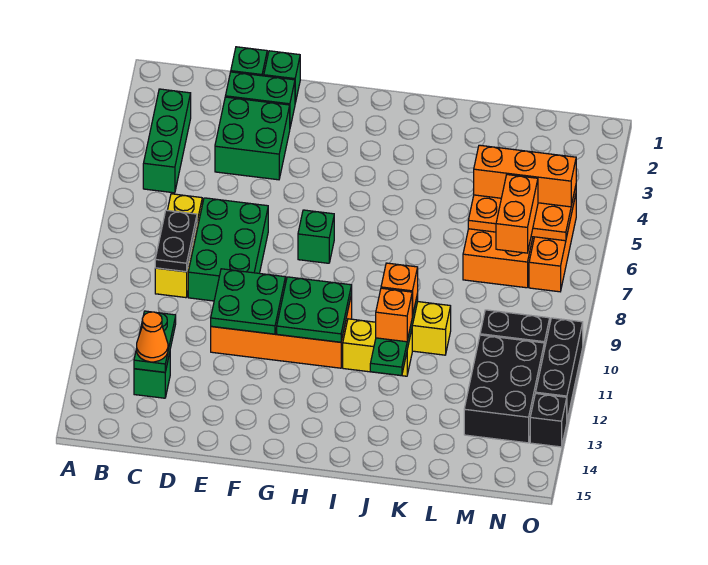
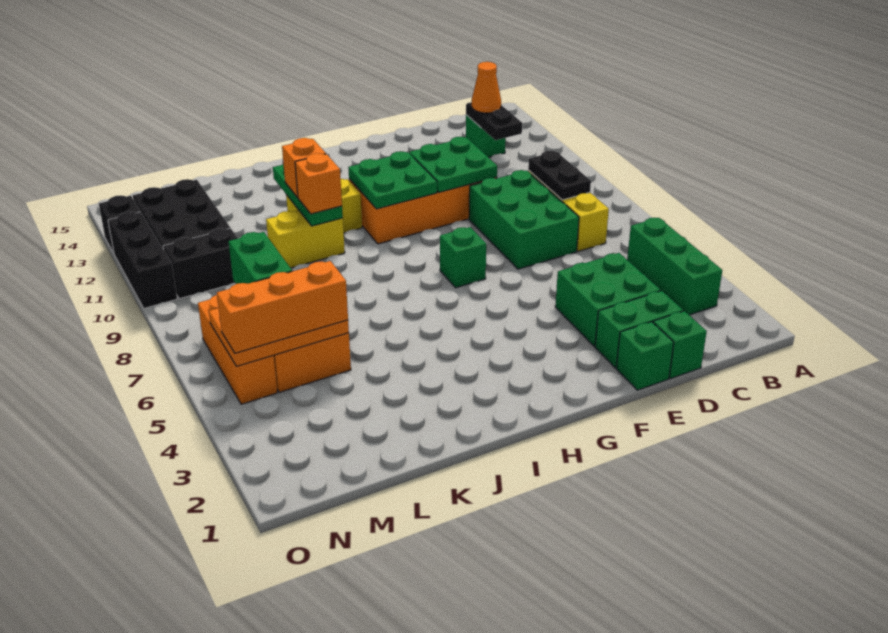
green plate C12:C13 level 2 -> black plate C12:C13 level 2
orange brick M6:M7 level 3 -> green brick M6:M7 level 3

